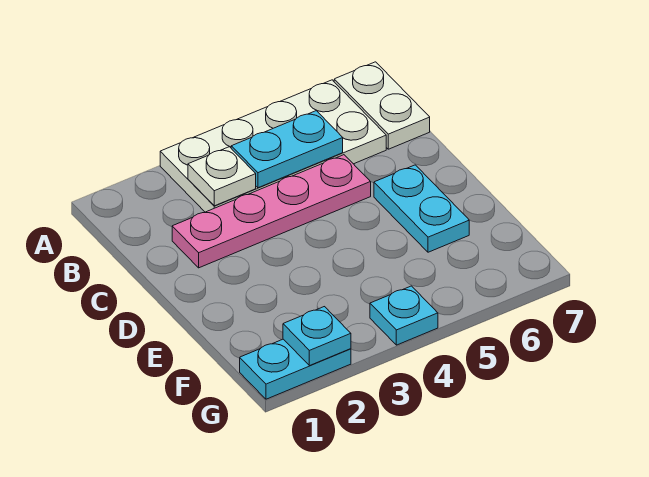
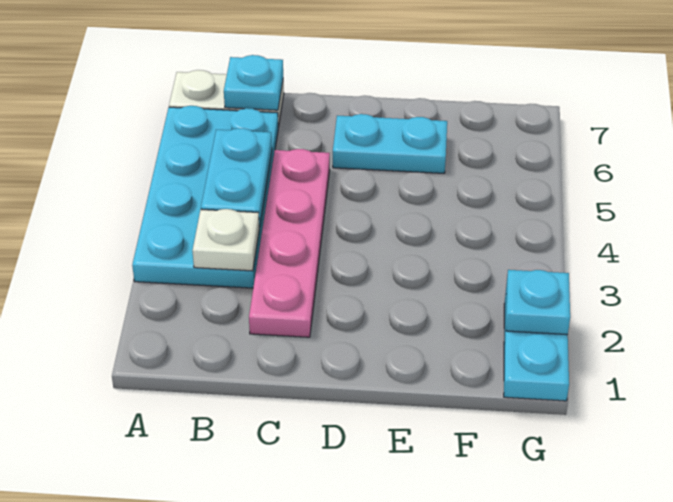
white plate A3:B6 level 1 -> cyan plate A3:B6 level 1
cyan plate G4 level 1 -> cyan plate B7 level 2

